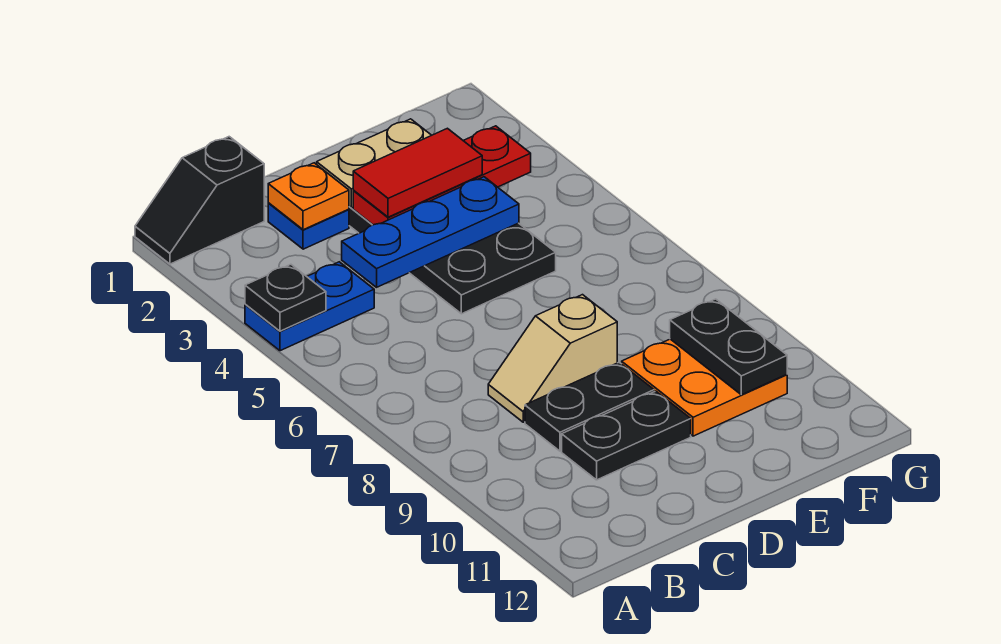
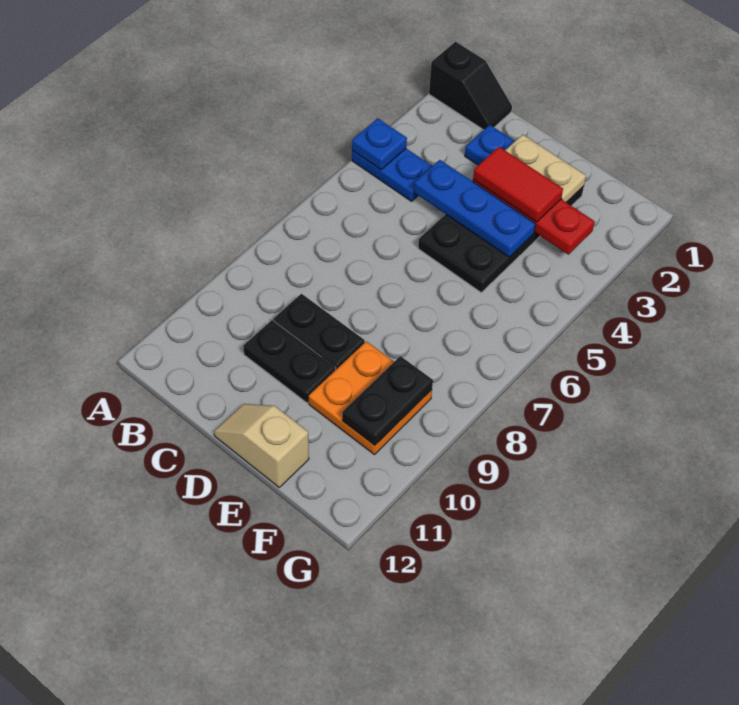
black slope A1:B1 level 1 top B -> black slope A1:B1 level 1 top A
black plate A4 level 2 -> blue plate A4 level 2
orange plate C2 level 2 -> none
tan slope C8:D8 level 1 top D -> tan slope D12:E12 level 1 top E

